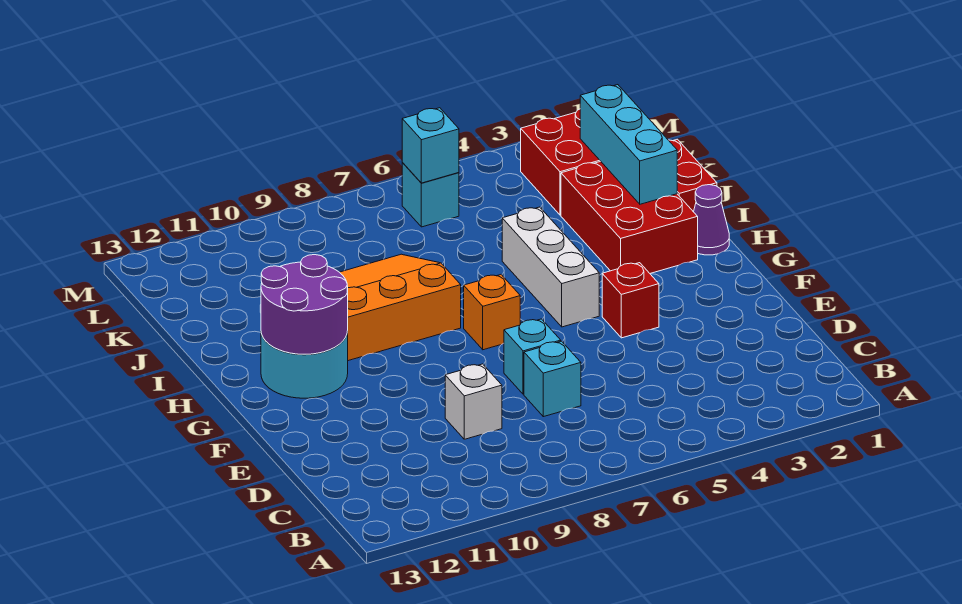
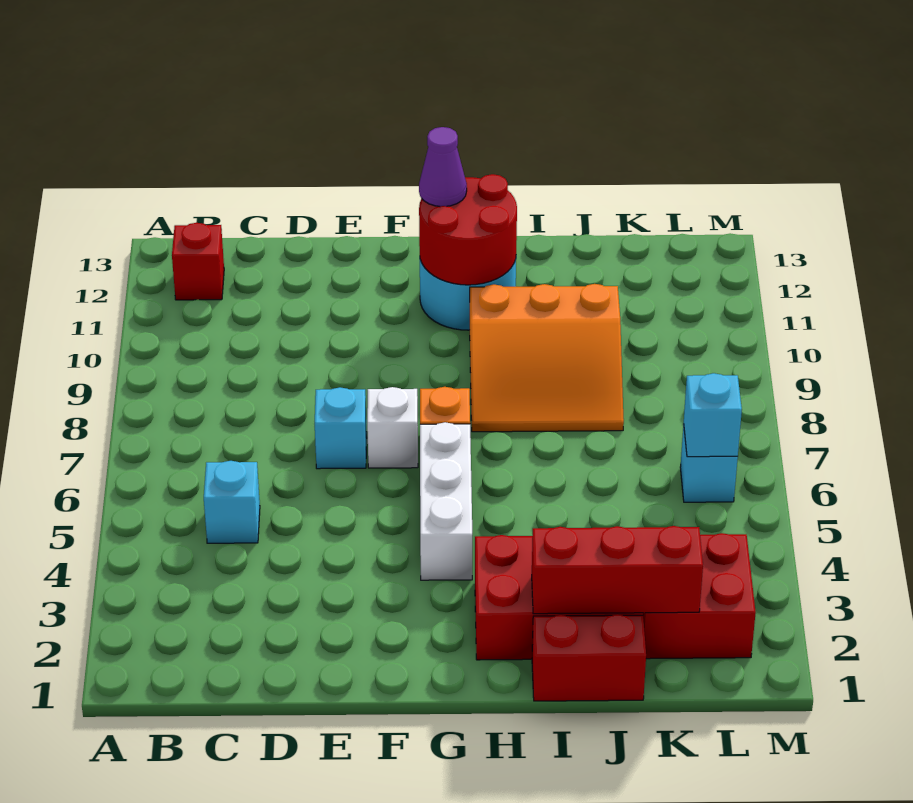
cyan brick D7 level 1 -> cyan brick C5 level 1
white brick D9 level 1 -> white brick F7 level 1
red brick F4 level 1 -> red brick B12 level 1
white brick G5:I5 level 1 -> white brick G4:G6 level 1
purple round brick G11:H12 level 2 -> red round brick G11:H12 level 2
purple cone H1 level 1 -> purple cone G12 level 3
orange slope H8:J10 level 1 top H -> orange slope H8:J10 level 1 top 10
cyan brick I2:K2 level 2 -> red brick I2:K2 level 2

